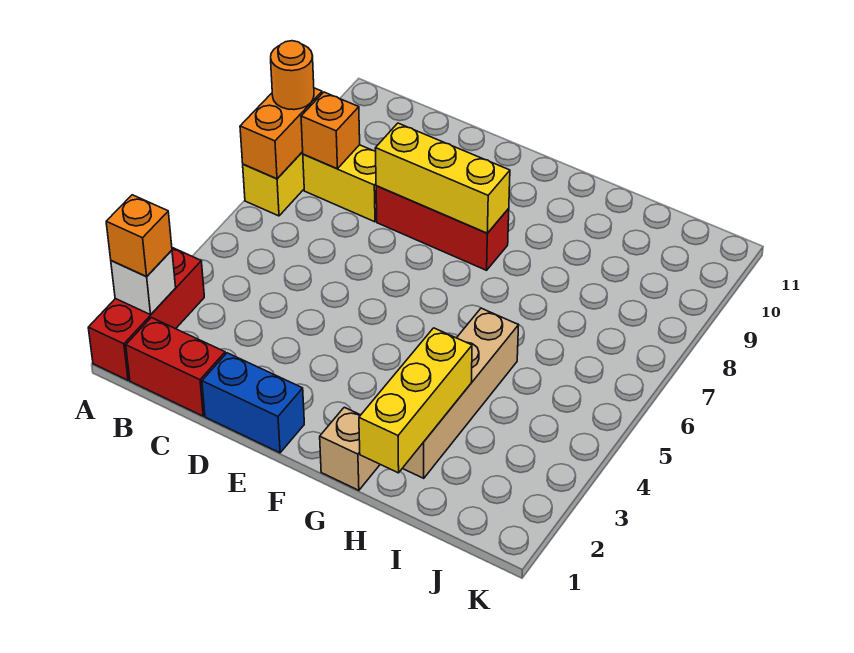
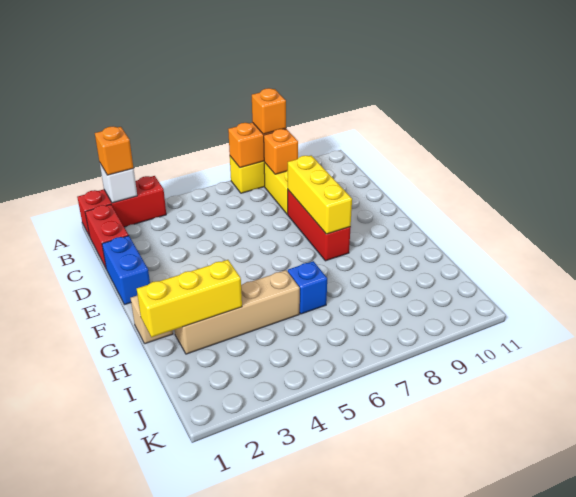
orange round brick A8 level 3 -> orange brick A8 level 3
none -> blue brick H6 level 1

